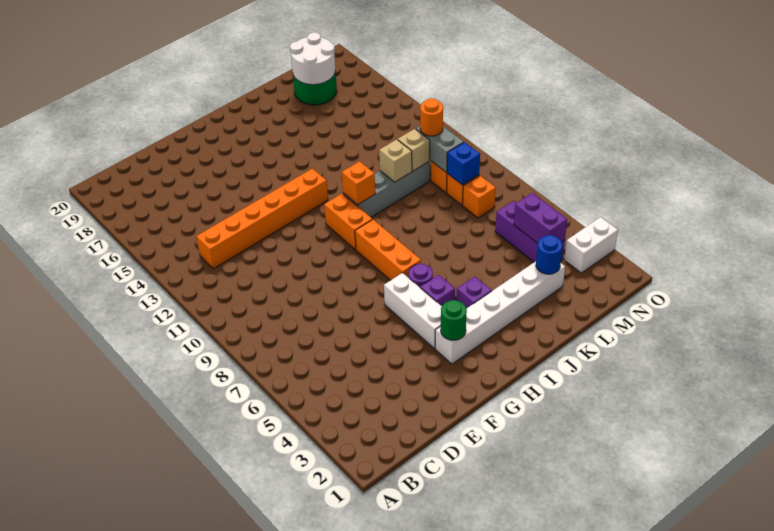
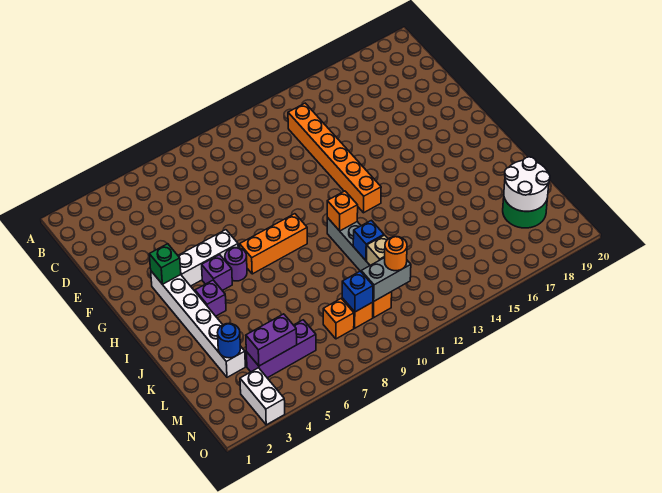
green round brick G3 level 2 -> green brick G3 level 2
orange brick H10:H11 level 1 -> none
tan brick K11 level 2 -> blue brick K11 level 2

